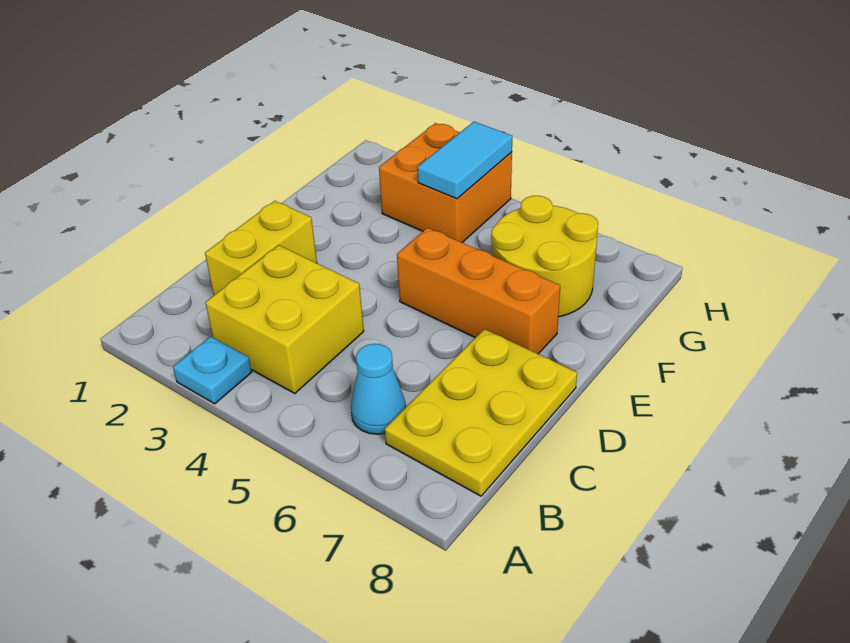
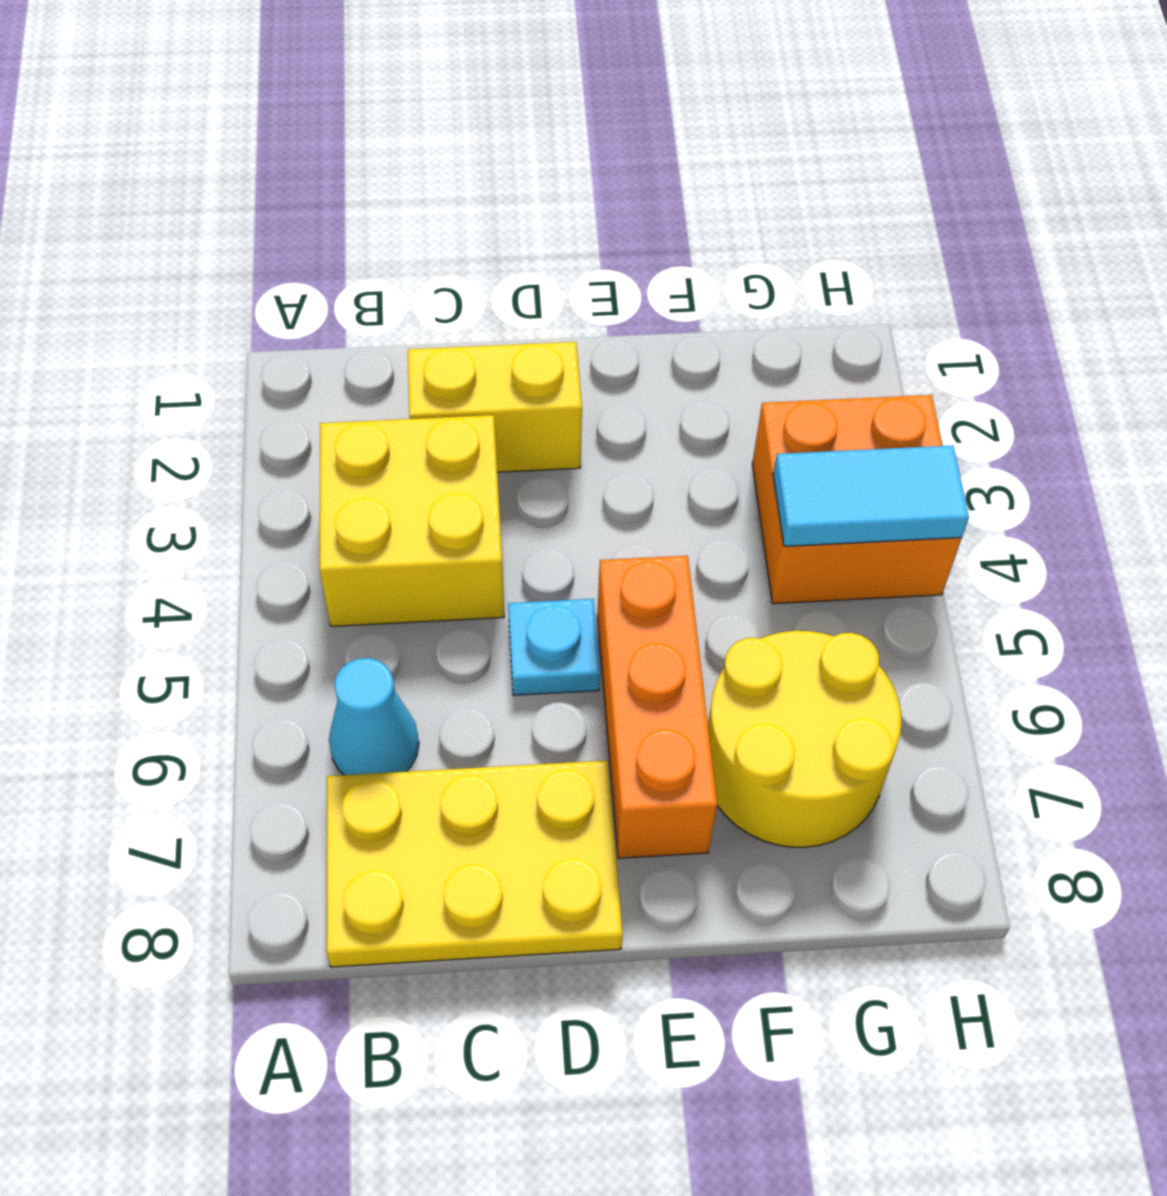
cyan plate A3 level 1 -> cyan plate D5 level 1

